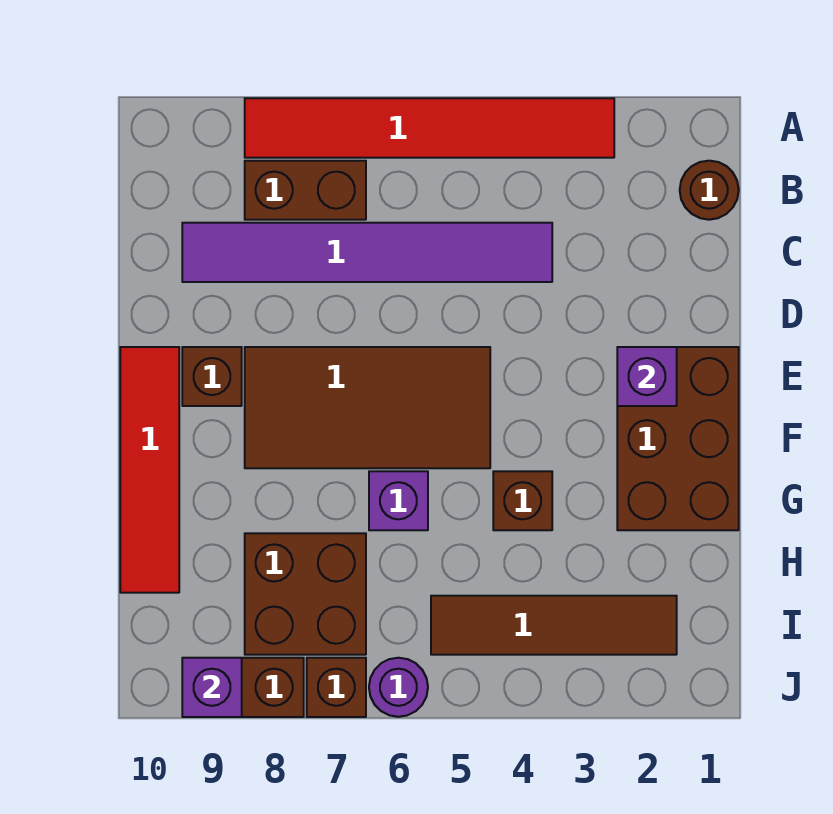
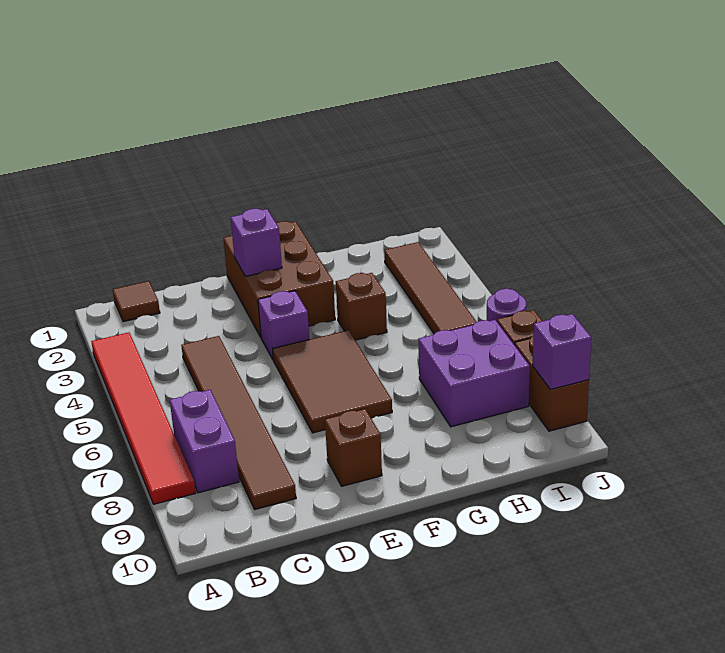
brown round brick B1 level 1 -> brown tile B1 level 1
brown brick B7:B8 level 1 -> purple brick B7:B8 level 1
purple tile C4:C9 level 1 -> brown tile C4:C9 level 1
brown brick E1:G2 level 1 -> brown brick E1:F3 level 1
brown tile E5:F8 level 1 -> brown tile E5:F7 level 1
red tile E10:H10 level 1 -> none
purple brick G6 level 1 -> purple brick E4 level 1
brown brick H7:I8 level 1 -> purple brick H7:I8 level 1

